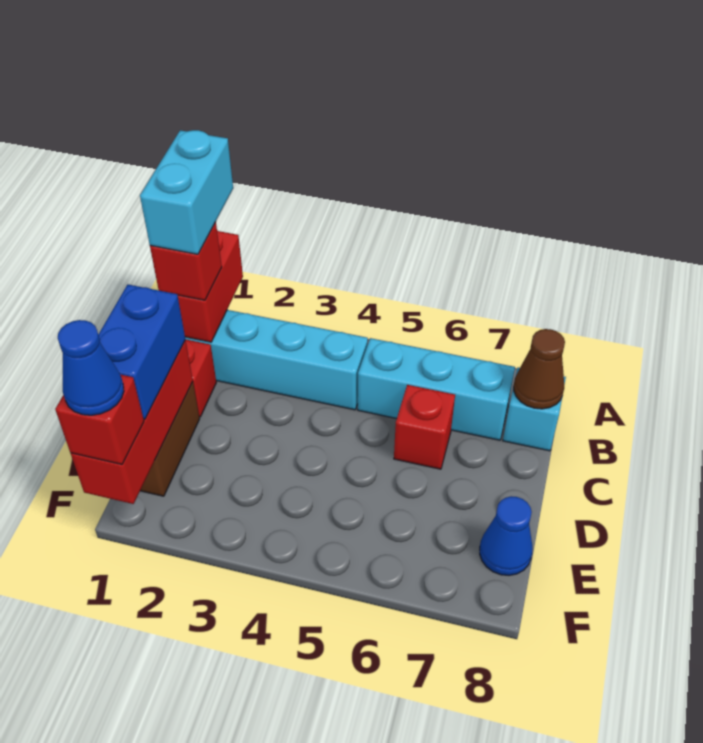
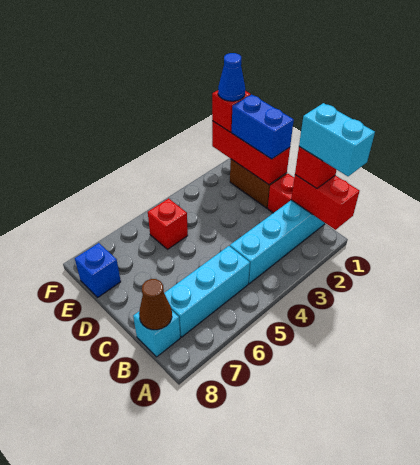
red brick C6 level 1 -> red brick E5 level 1
blue cone E8 level 1 -> blue brick E8 level 1

